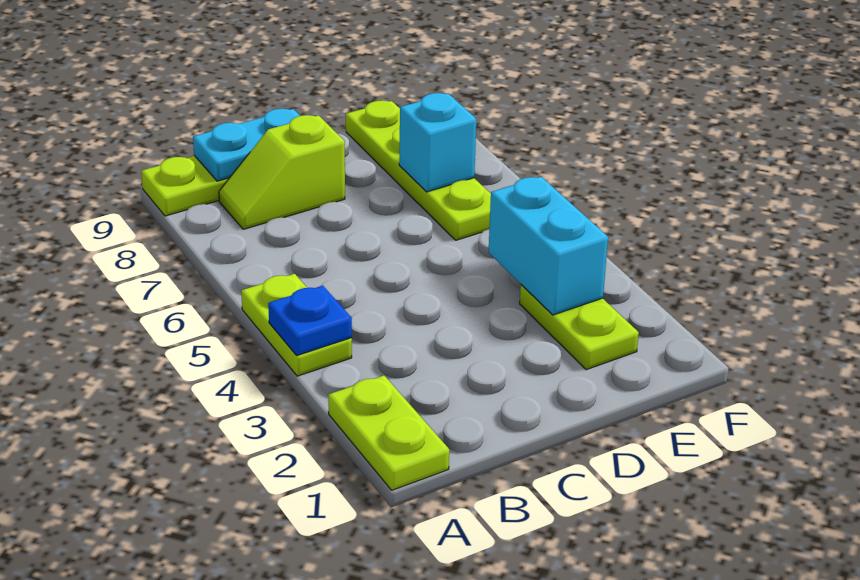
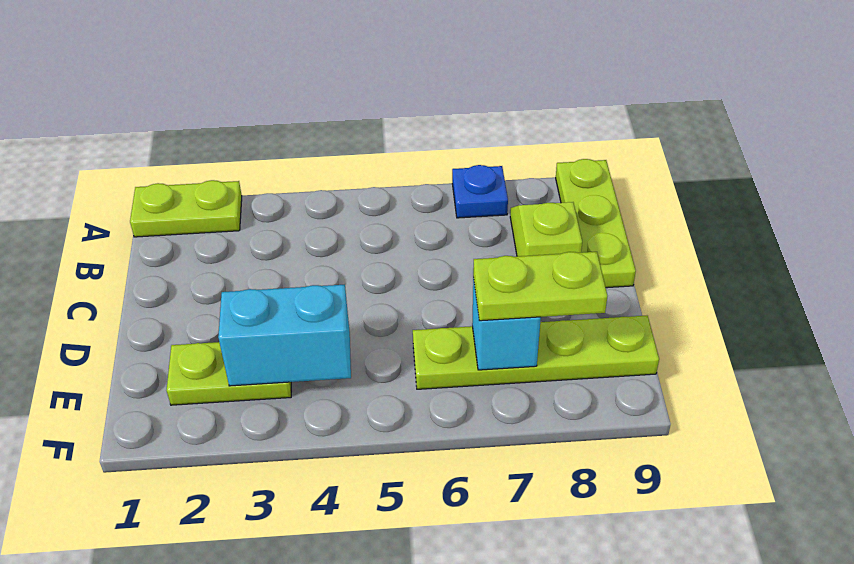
lime plate A4:A5 level 1 -> lime plate E7:E8 level 3
blue plate A4 level 2 -> blue plate A7 level 1
cyan plate B9:C9 level 2 -> none

